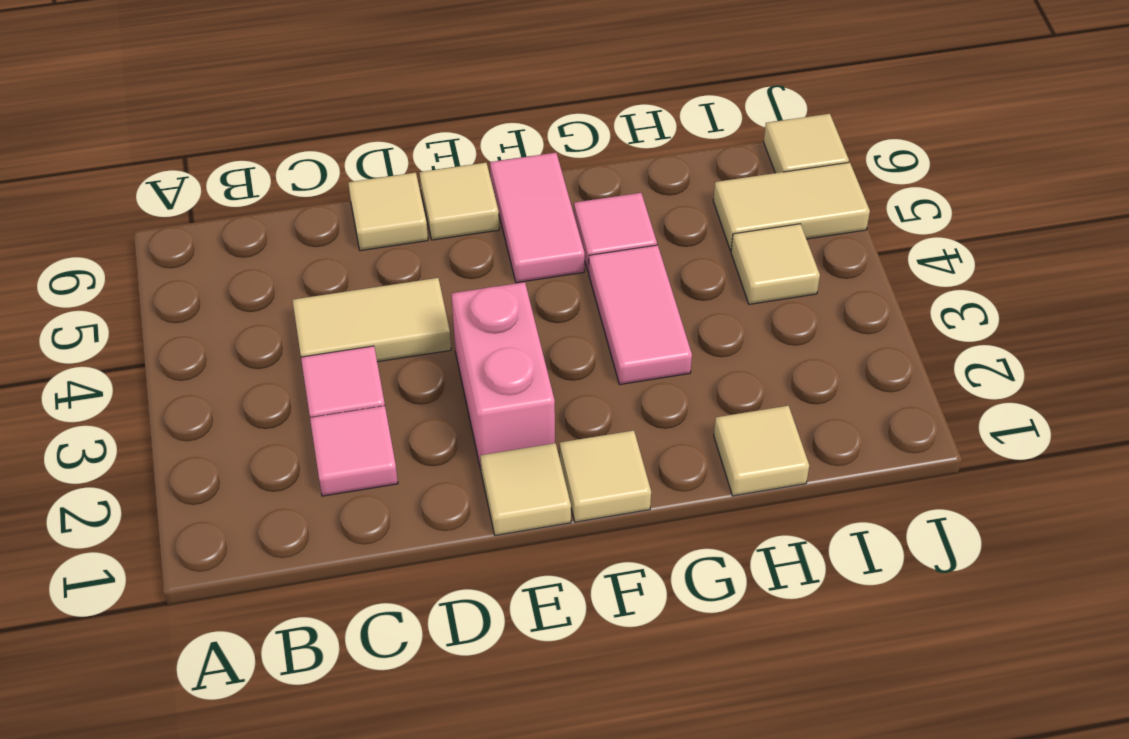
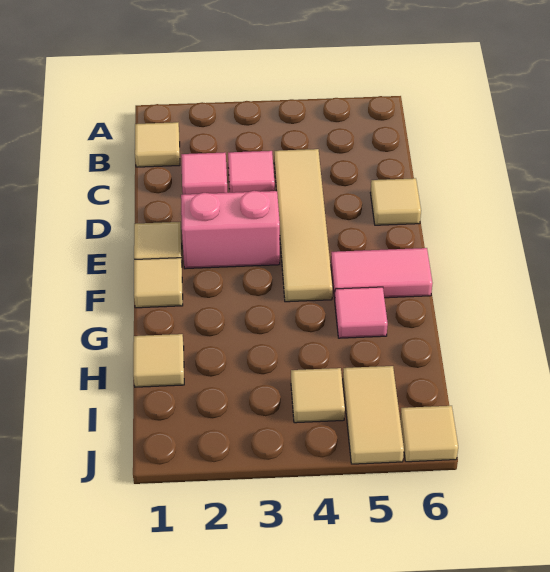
tan tile C4:D4 level 1 -> tan tile C4:F4 level 1
tan tile E6 level 1 -> tan tile B1 level 1
pink tile G3:G4 level 1 -> none

